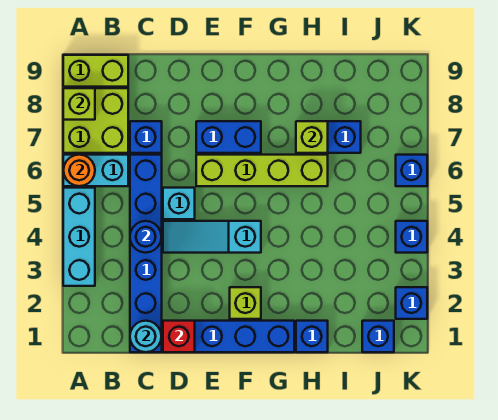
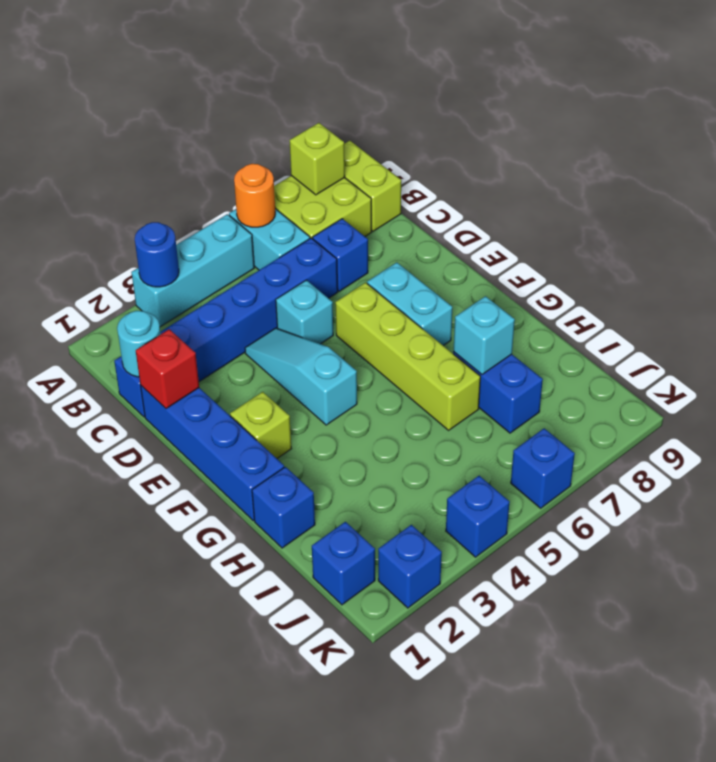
blue round brick C4 level 2 -> blue round brick A3 level 2
blue brick E7:F7 level 1 -> cyan brick E7:F7 level 1
lime brick H7 level 2 -> cyan brick H7 level 2

